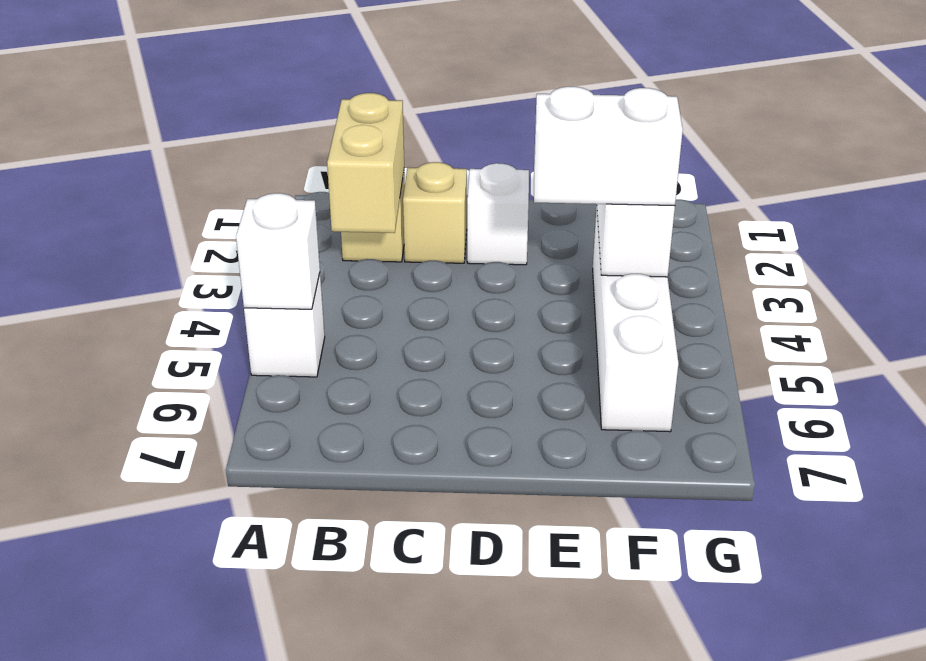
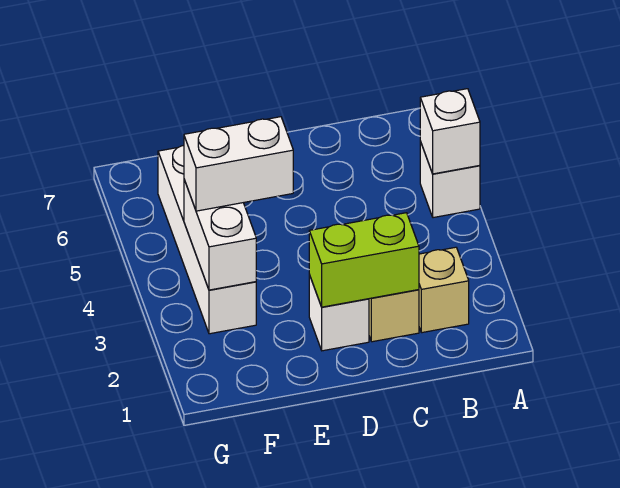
tan brick B2:B3 level 2 -> none
none -> lime brick C2:D2 level 2

